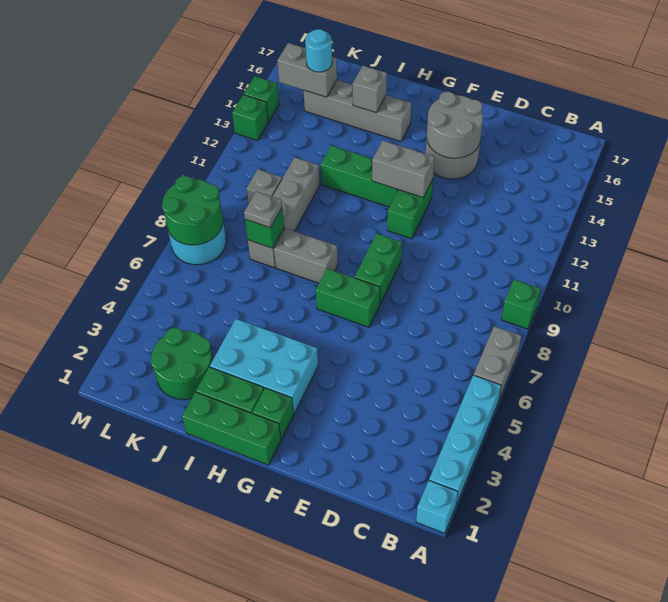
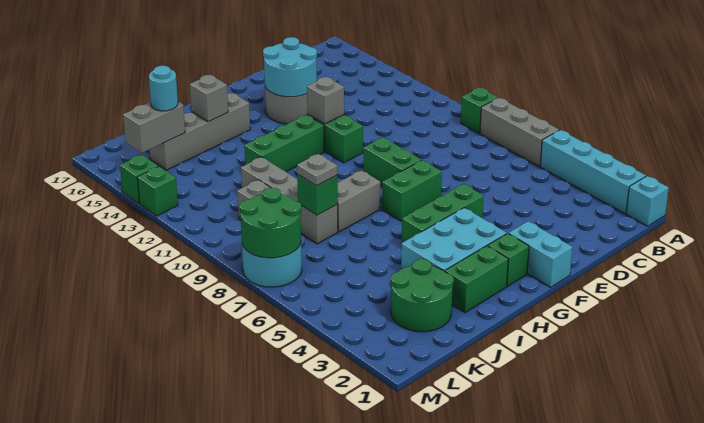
grey brick A6:A7 level 1 -> grey brick A6:A8 level 1
grey round brick E14:F15 level 2 -> cyan round brick E14:F15 level 2
none -> cyan brick F1:F2 level 1
grey brick F12:G12 level 2 -> grey brick F12 level 2
green brick G1:I1 level 1 -> green brick F5:H5 level 1

